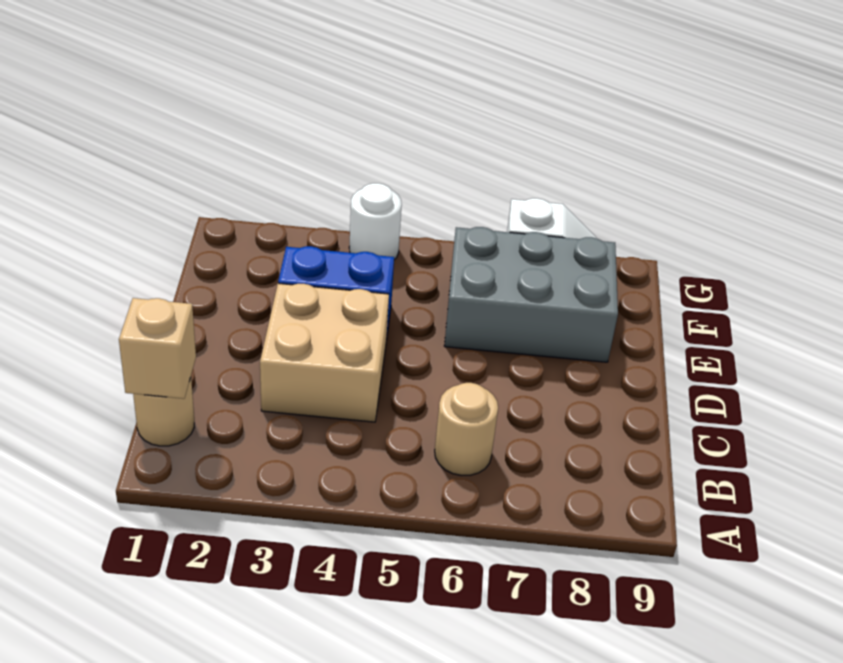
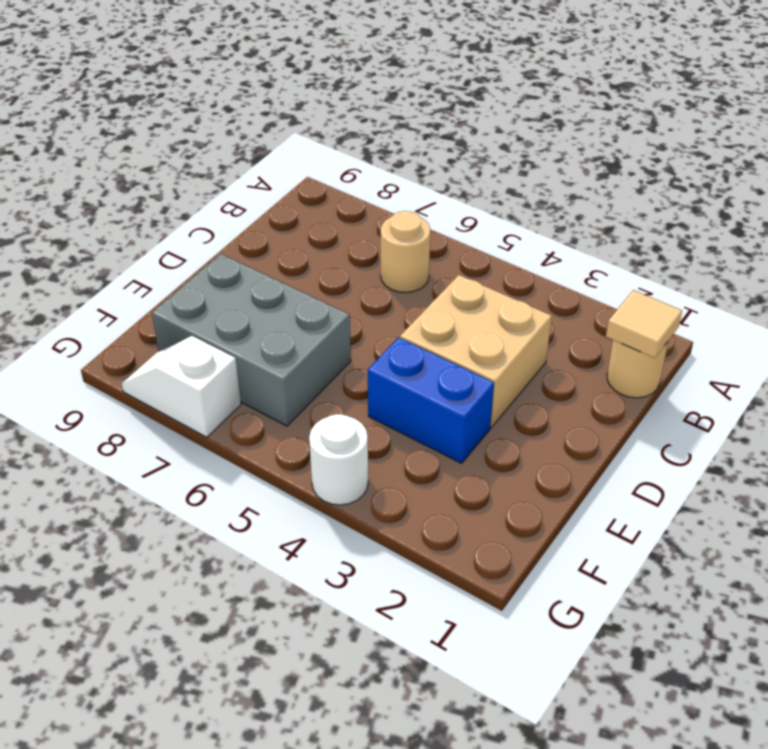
tan brick B1 level 2 -> tan tile B1 level 2

